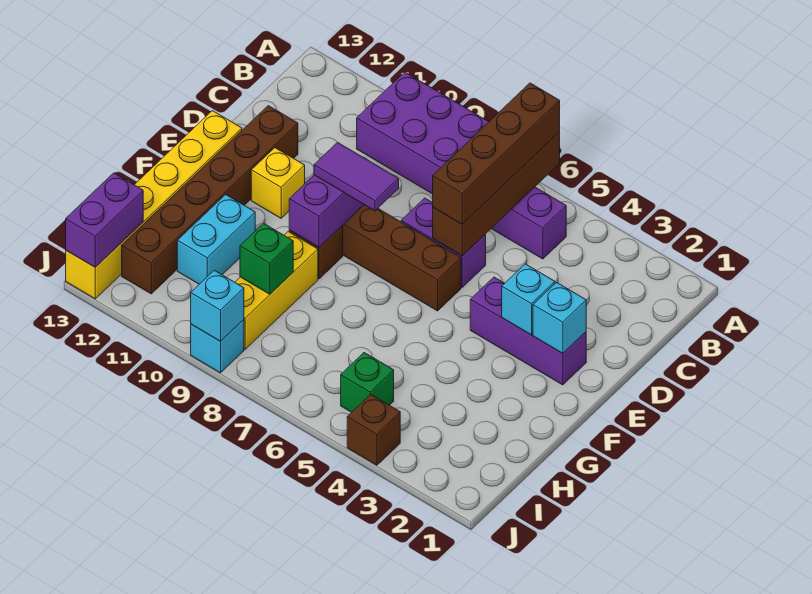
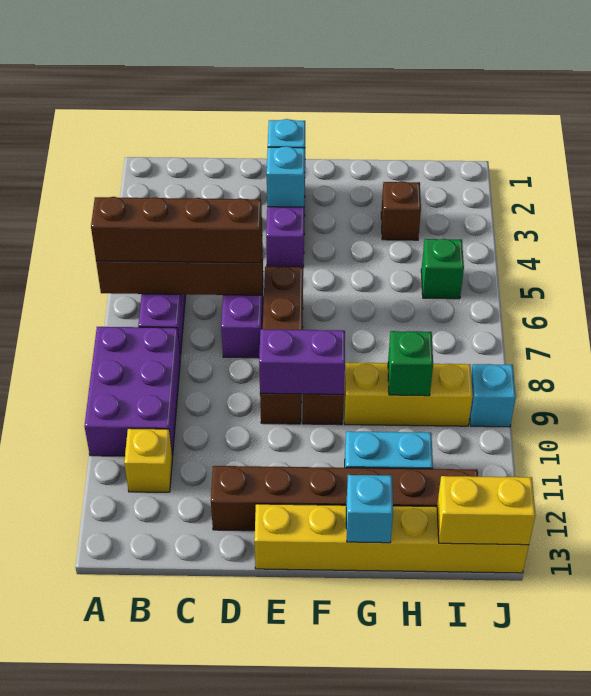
purple tile E8:E9 level 3 -> none
yellow brick E11 level 1 -> yellow brick B11 level 1
purple brick I13:J13 level 2 -> yellow brick I13:J13 level 2
brown brick J4 level 1 -> brown brick H3 level 1
cyan brick J9 level 2 -> cyan brick G13 level 2

